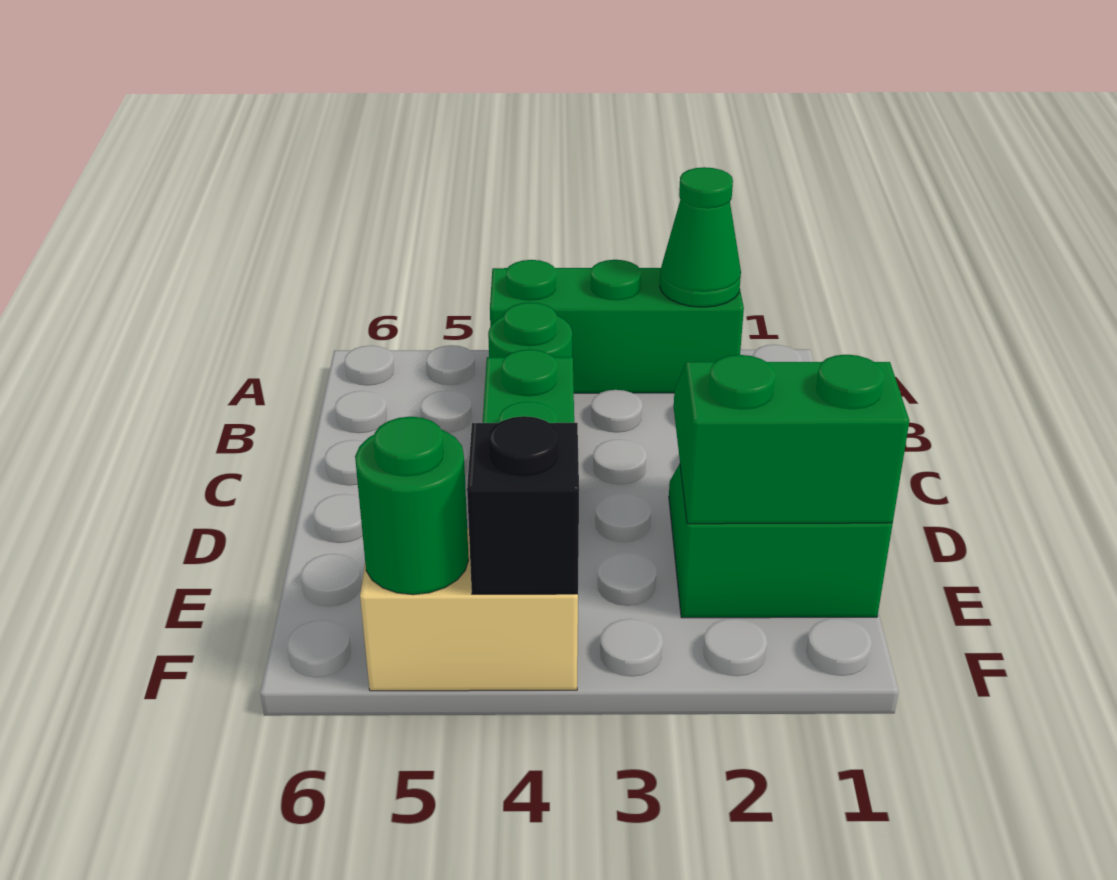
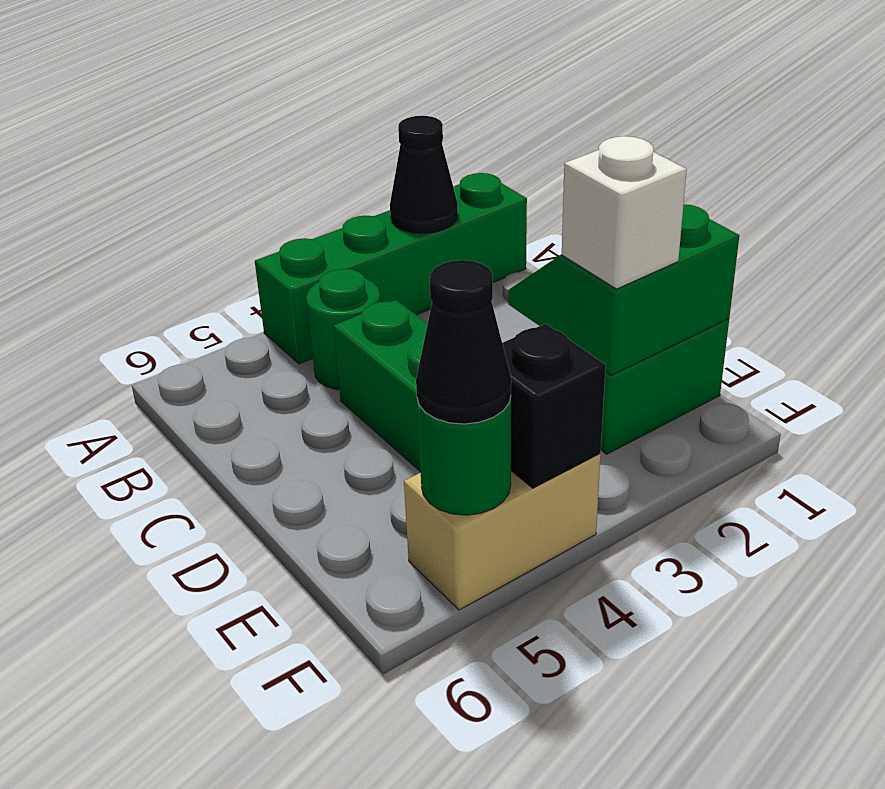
green brick A2:A4 level 1 -> green brick A1:A4 level 1
green cone A2 level 2 -> black cone A2 level 2
none -> white brick E2 level 3
none -> black cone F5 level 3

